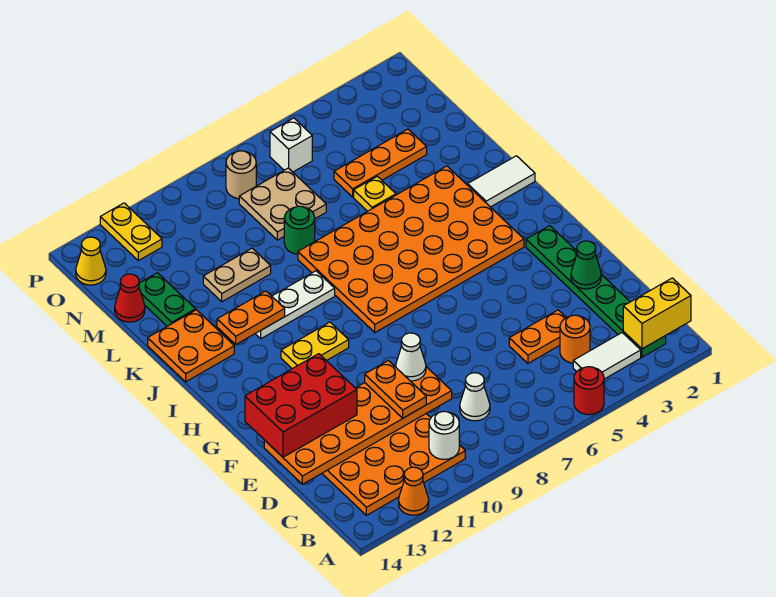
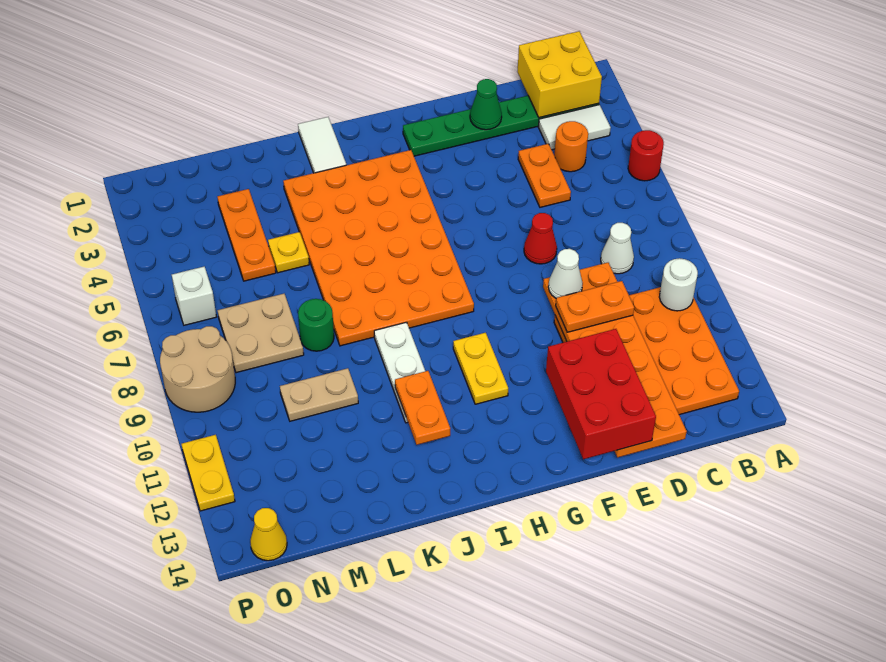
orange cone A12 level 1 -> none
yellow brick B1:B2 level 2 -> yellow brick B1:C2 level 2
white tile B3:B4 level 1 -> white tile B3:C3 level 1
orange plate J13:K14 level 1 -> none
tan plate L10:L11 level 1 -> tan plate L10:M10 level 1
green plate L13:M13 level 1 -> none
red cone M14 level 1 -> red cone E7 level 1
tan round brick O8 level 1 -> tan round brick O8:P9 level 1
yellow plate O12:P12 level 1 -> yellow plate P11:P12 level 1

